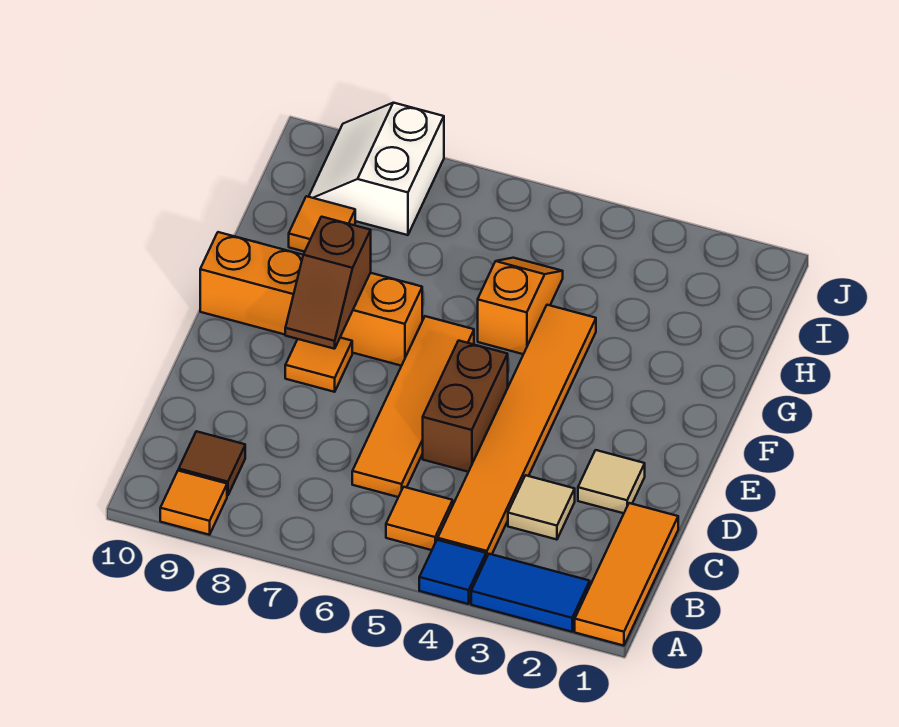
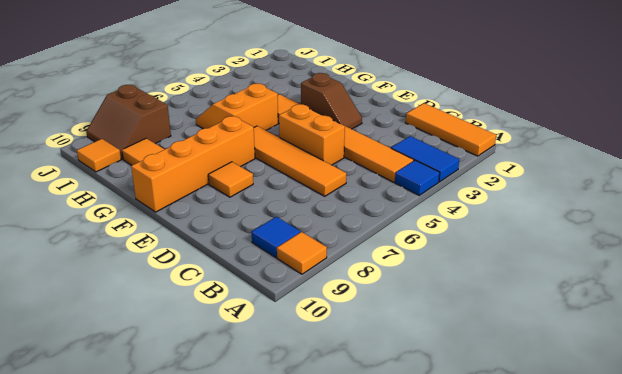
blue tile A2:A3 level 1 -> blue tile A3:B3 level 1
orange tile B5 level 1 -> orange tile I10 level 1
brown tile B9 level 1 -> blue tile B9 level 1
tan tile C3 level 1 -> none
tan tile D2 level 1 -> none
brown brick D5:E5 level 1 -> orange brick D5:E5 level 1
brown slope E8:F8 level 2 top F -> brown slope E3:F3 level 1 top F
orange slope G5:H5 level 1 top G -> orange slope G5:H6 level 1 top G
white slope I8:J9 level 1 top 8 -> brown slope I8:J9 level 1 top 8

